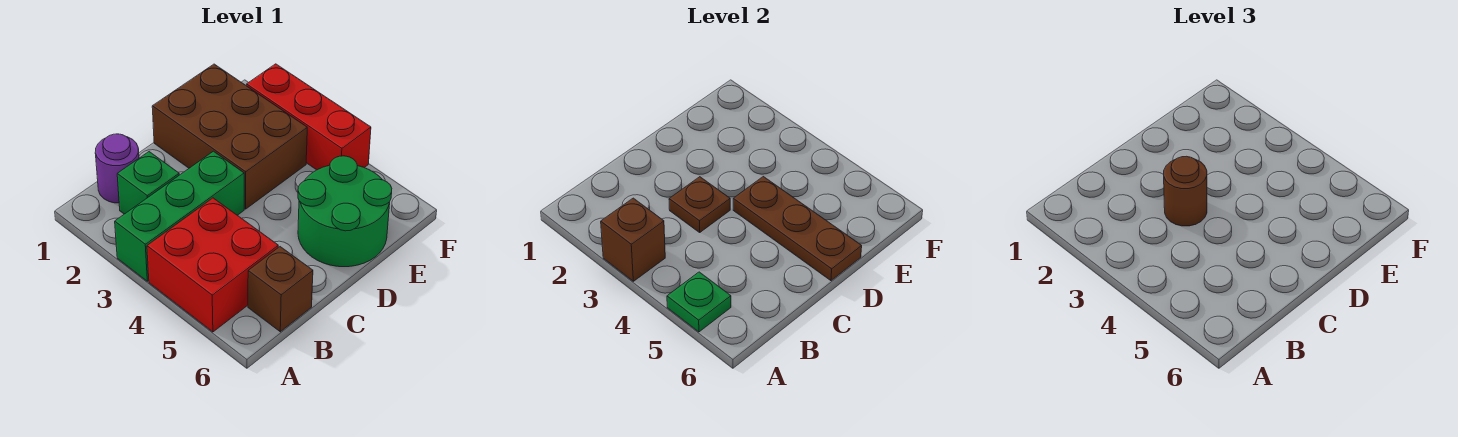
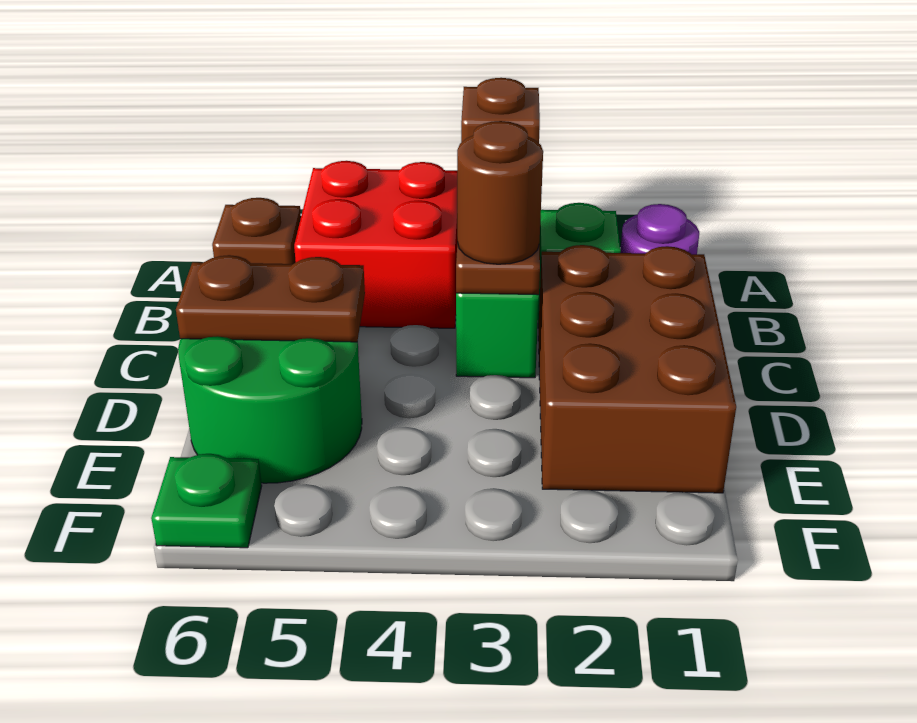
green plate A5 level 2 -> green plate F6 level 1
brown brick D1:E3 level 1 -> brown brick C1:E2 level 1
brown plate D4:D6 level 2 -> brown plate D5:D6 level 2
red brick F2:F4 level 1 -> none

